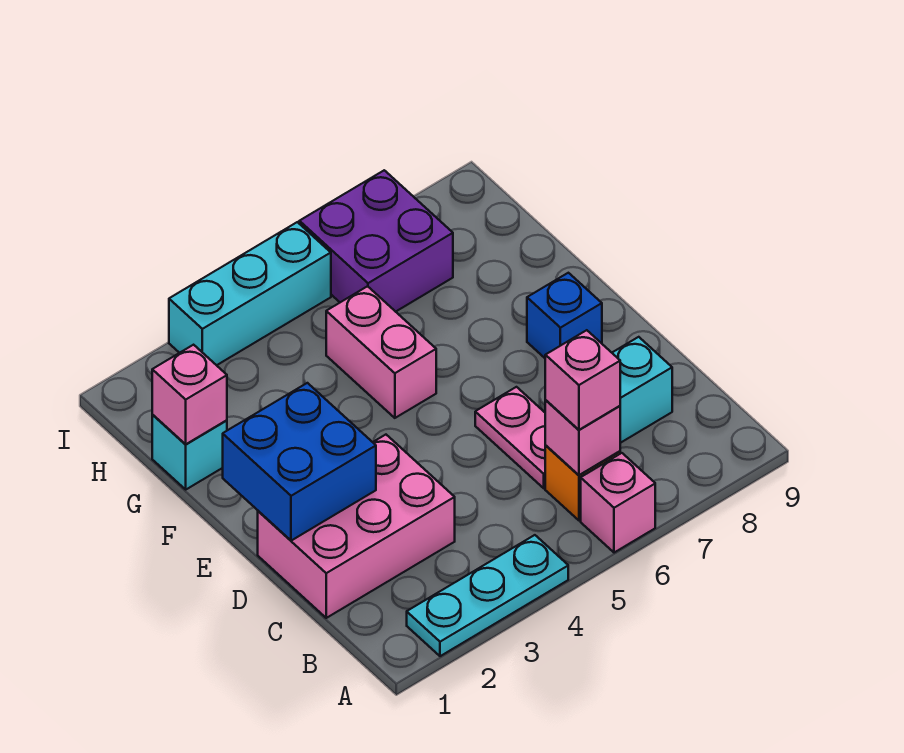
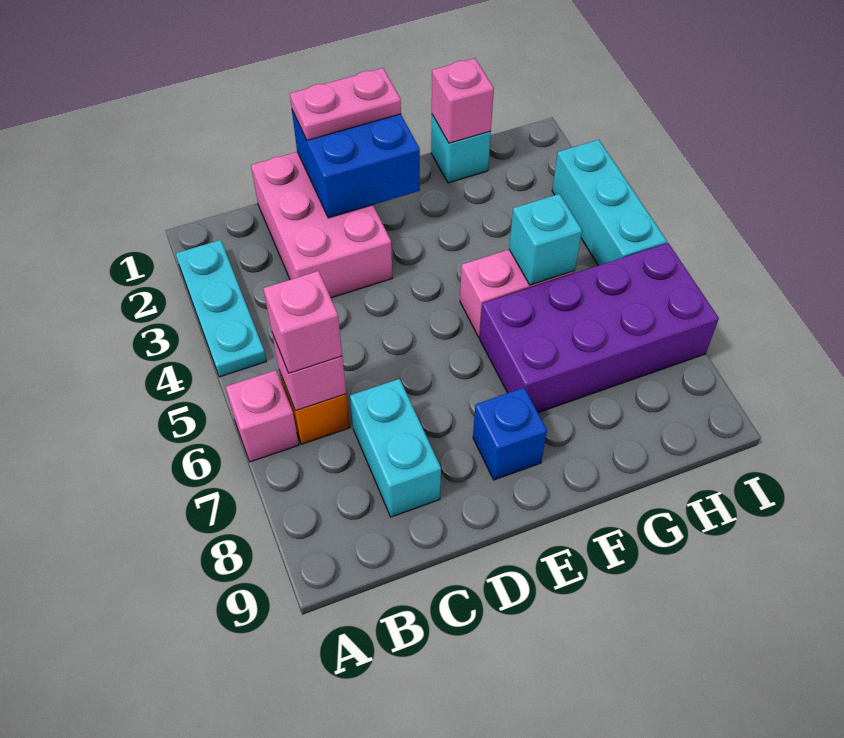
pink plate C6:D6 level 1 -> pink plate D1:E1 level 3
none -> cyan brick G5 level 2
purple brick H6:I7 level 1 -> purple brick F6:I7 level 1

